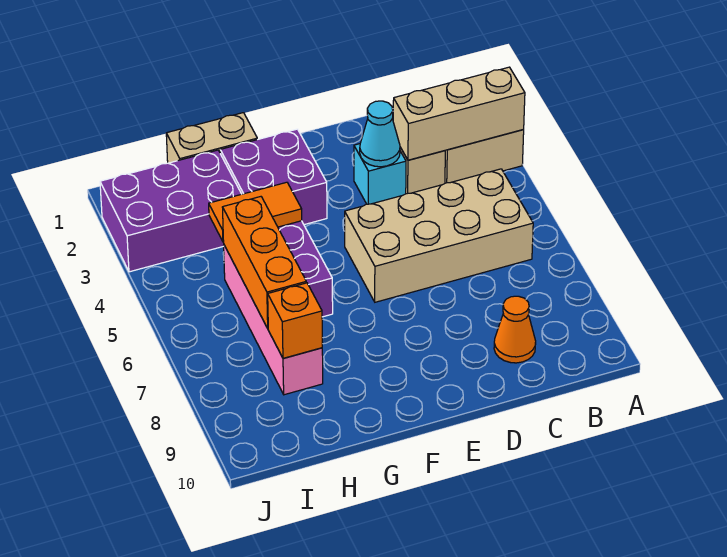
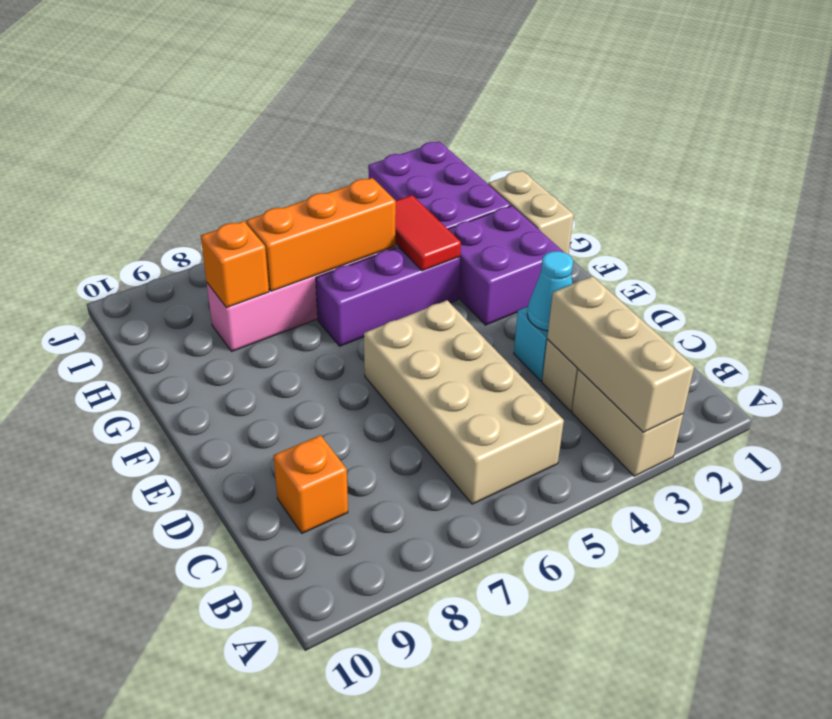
orange cone C9 level 1 -> orange brick C9 level 1
orange tile G4:H4 level 2 -> red tile G4:H4 level 2

